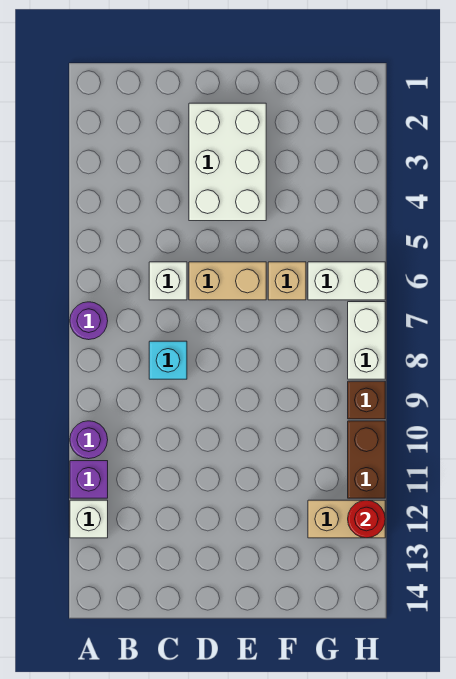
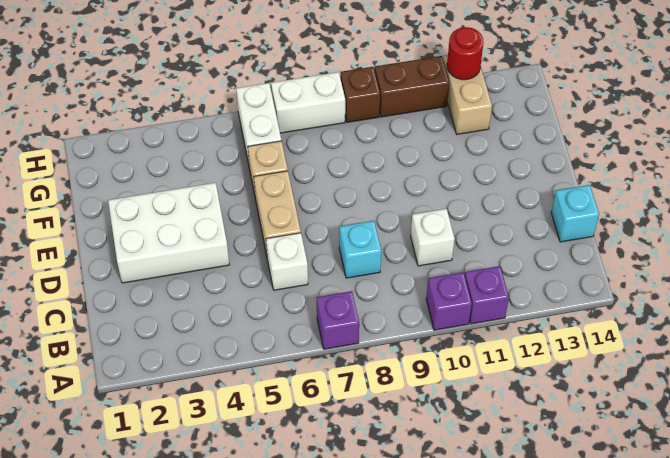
purple round brick A7 level 1 -> purple brick A7 level 1
purple round brick A10 level 1 -> purple brick A10 level 1
white brick A12 level 1 -> white brick C10 level 1
none -> cyan brick C14 level 1

